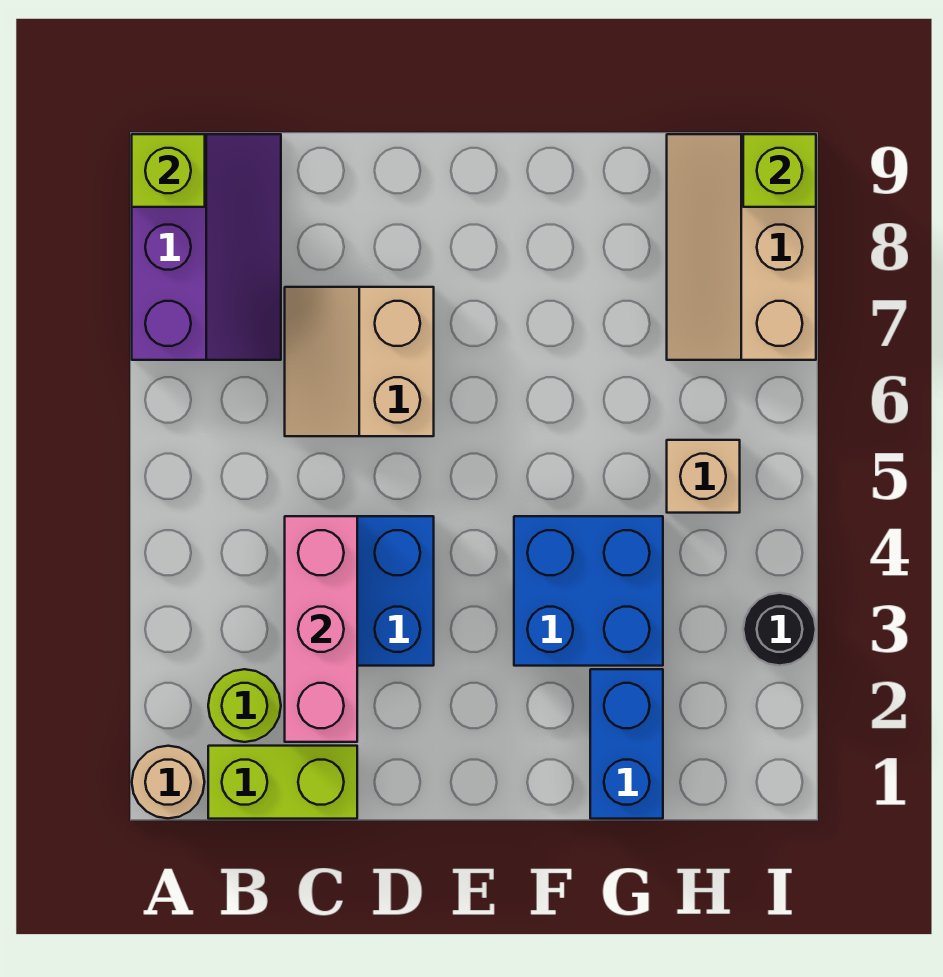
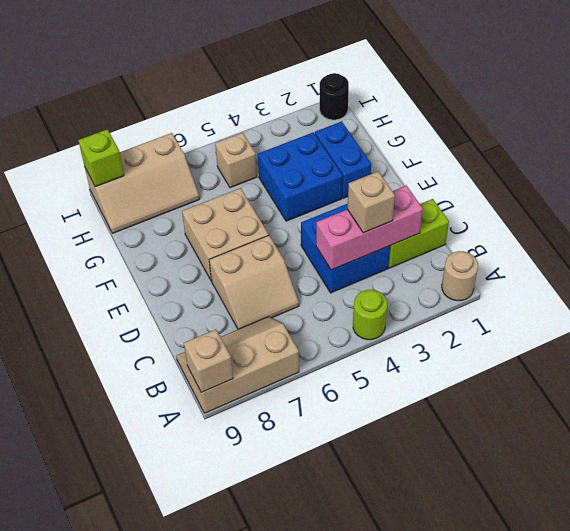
purple slope A7:B9 level 1 top A -> tan slope A7:B9 level 1 top A
lime brick A9 level 2 -> tan brick A9 level 2
lime brick B1:C1 level 1 -> lime brick C1:C2 level 1
lime round brick B2 level 1 -> lime round brick A4 level 1
none -> tan brick C3 level 3
none -> tan brick E6:F7 level 1
blue brick G1:G2 level 1 -> blue brick F2:G2 level 1
black round brick I3 level 1 -> black round brick I1 level 1

